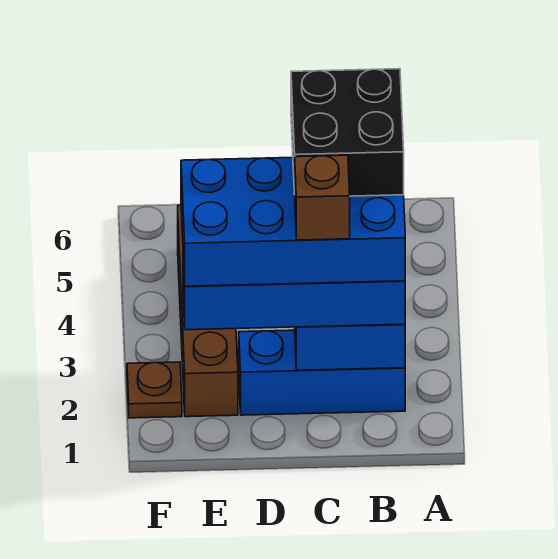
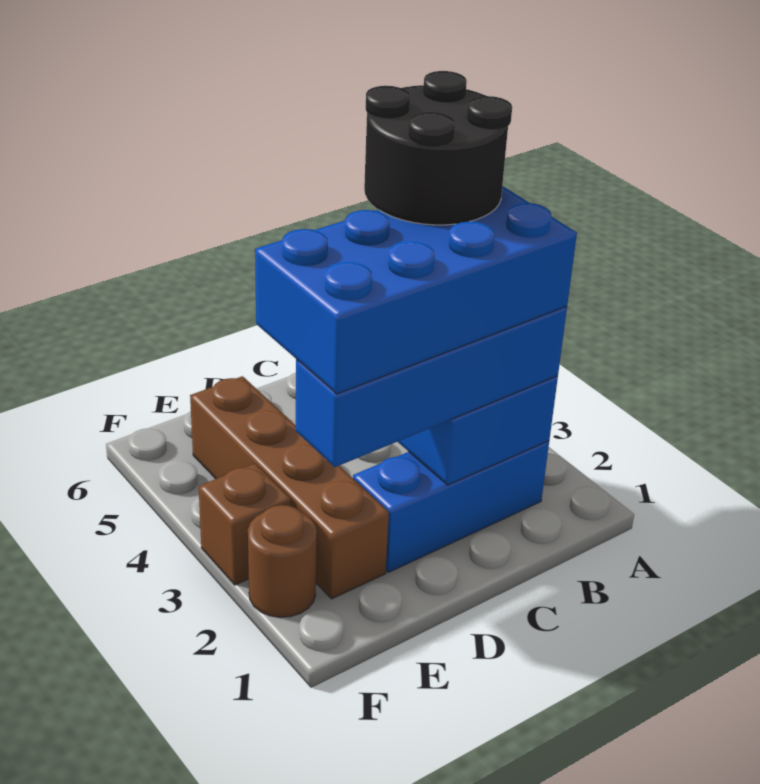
black brick B3:C4 level 5 -> black round brick B3:C4 level 5
brown brick C2 level 5 -> brown brick F3 level 1
brown plate F2 level 1 -> brown round brick F2 level 1

